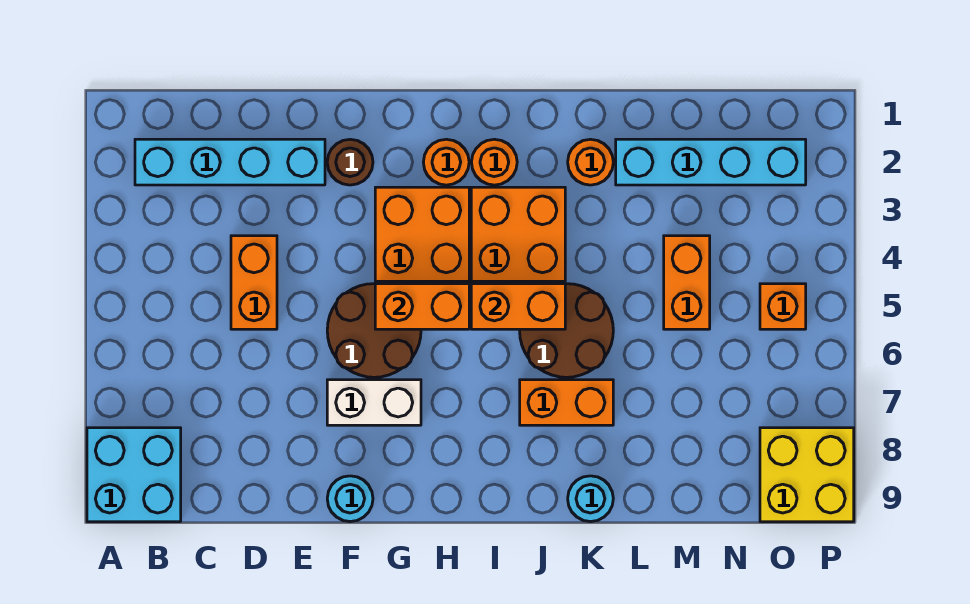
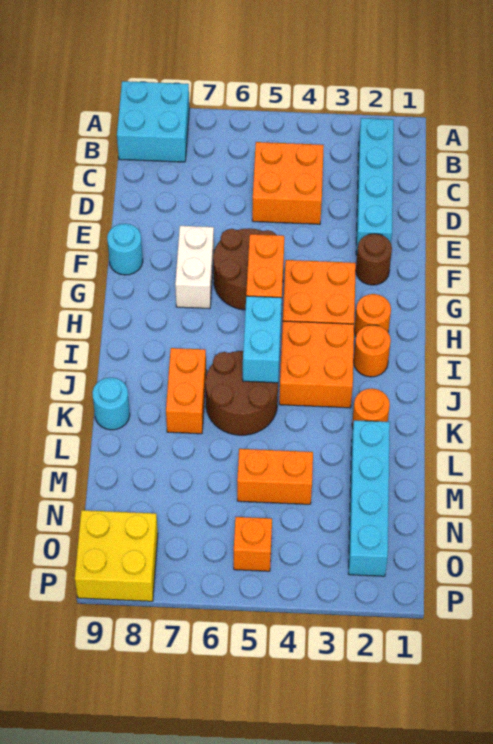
orange brick D4:D5 level 1 -> orange brick C4:D5 level 1
orange brick I5:J5 level 2 -> cyan brick I5:J5 level 2

